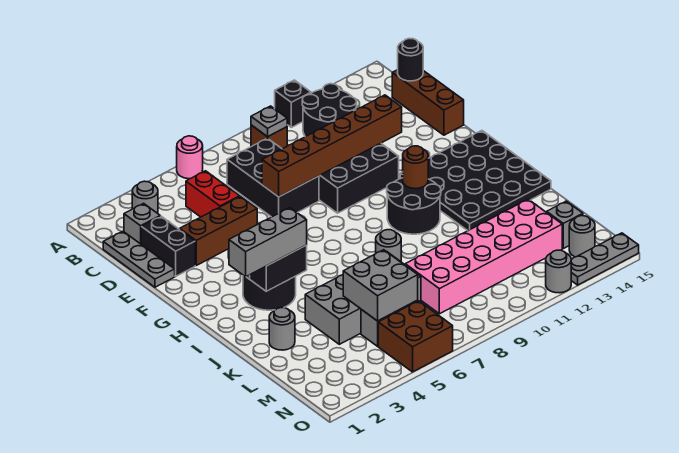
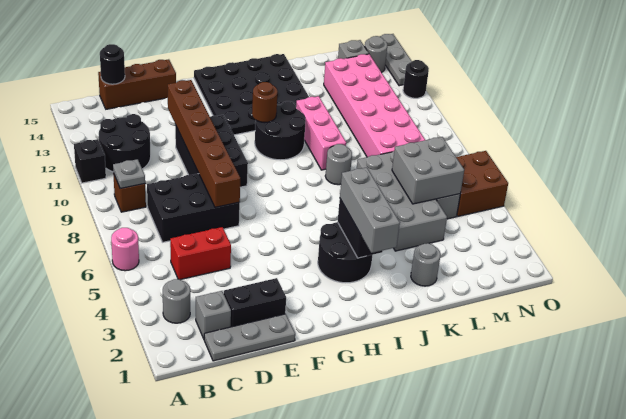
brown brick E3:E5 level 1 -> none
none -> pink brick J9:J11 level 1
grey round brick O12 level 1 -> black round brick O12 level 1

